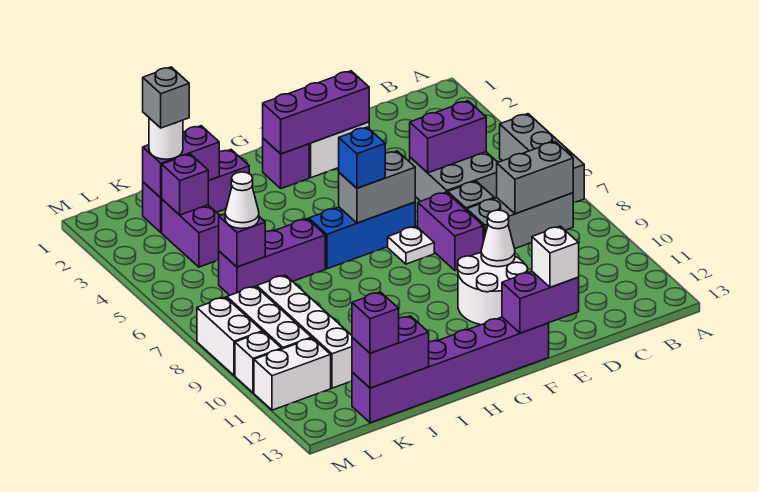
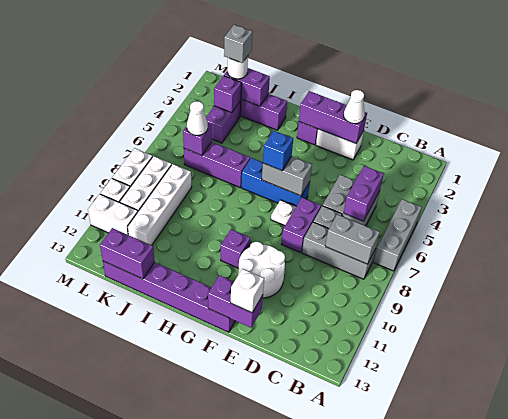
purple brick C5:D5 level 2 -> purple brick C5:C6 level 2
white cone E10 level 2 -> white cone E2 level 3
purple brick K13 level 3 -> purple brick G10 level 1

